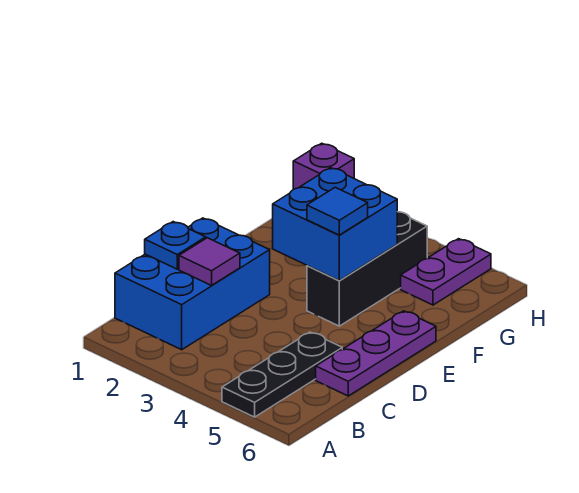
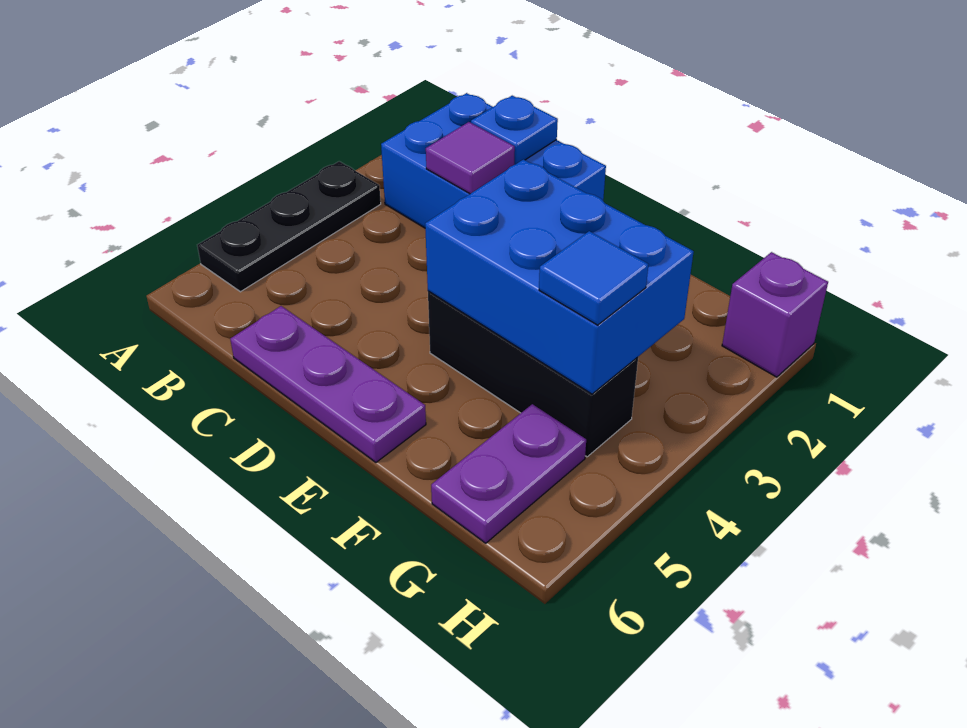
black plate A5:C5 level 1 -> black plate A3:A5 level 1
blue brick E3:F4 level 2 -> blue brick E3:G4 level 2
blue tile E4 level 3 -> blue tile G4 level 3
purple plate G5:H5 level 1 -> purple plate G5:G6 level 1

